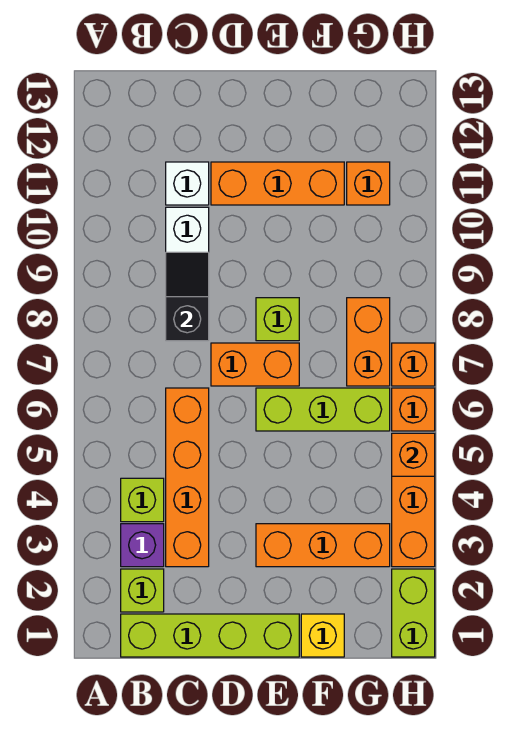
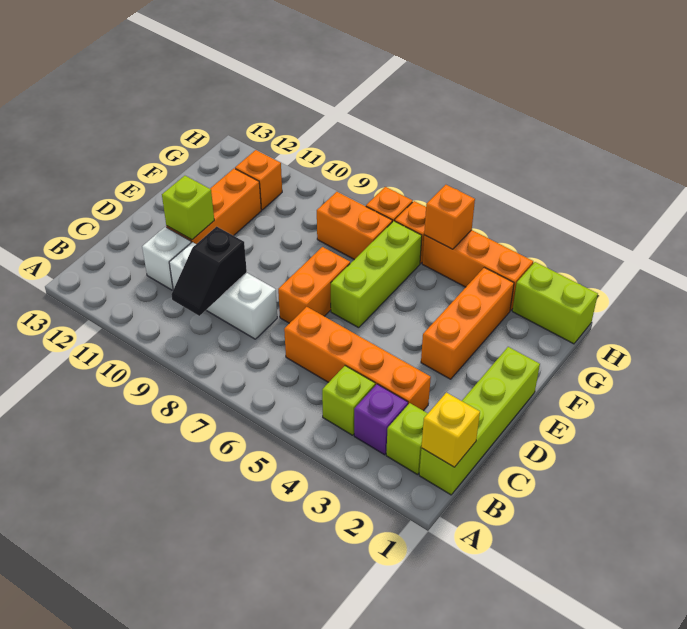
black slope C8:C9 level 2 top 8 -> black slope B9:C9 level 2 top C
lime brick E8 level 1 -> lime brick D11 level 2
yellow brick F1 level 1 -> yellow brick B1 level 2

